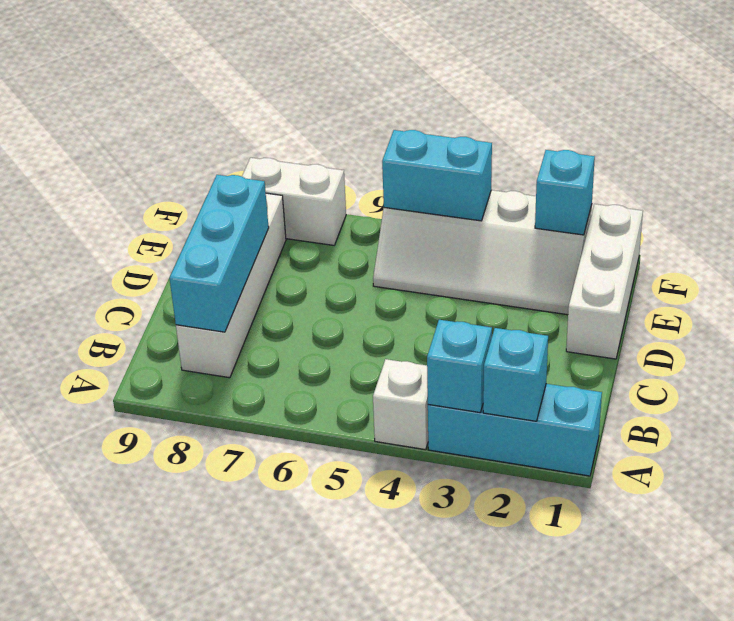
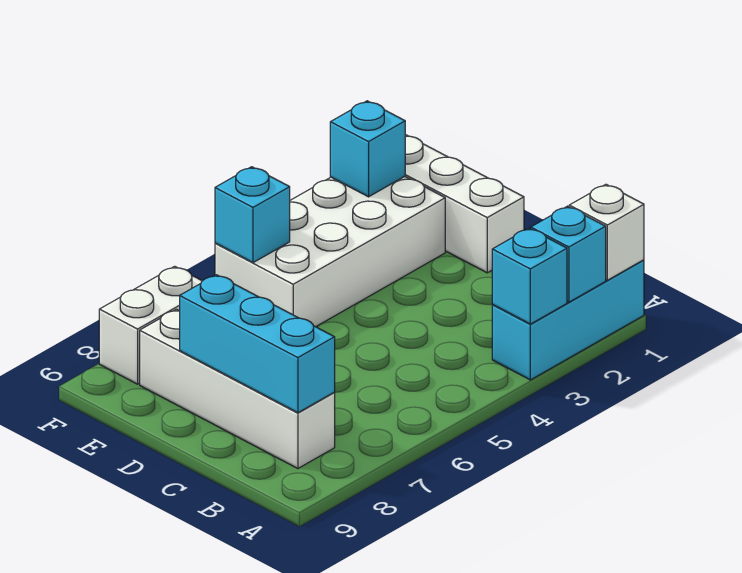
white brick A4 level 1 -> white brick A1 level 2
white slope E2:F5 level 1 top F -> white brick E2:F5 level 1
cyan brick F4:F5 level 2 -> cyan brick F5 level 2

